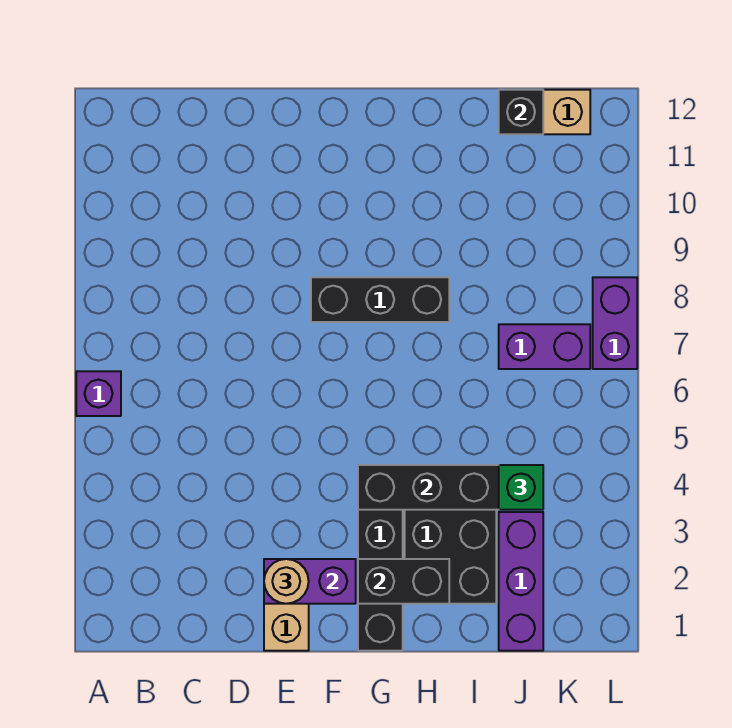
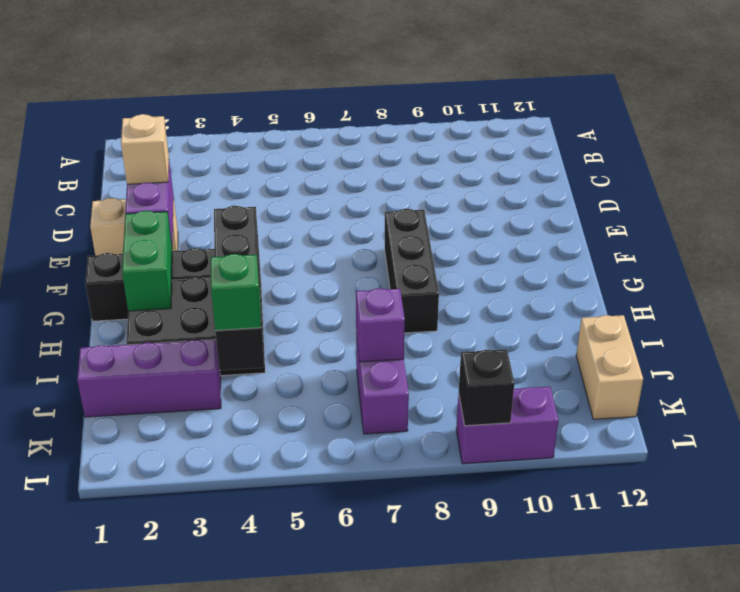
purple brick A6 level 1 -> purple brick J7 level 2
tan round brick E2 level 3 -> tan brick E2 level 3
black brick G2:H2 level 2 -> green brick G2:H2 level 2
black brick J12 level 2 -> black brick L9 level 2
purple brick L7:L8 level 1 -> purple brick L9:L10 level 1

